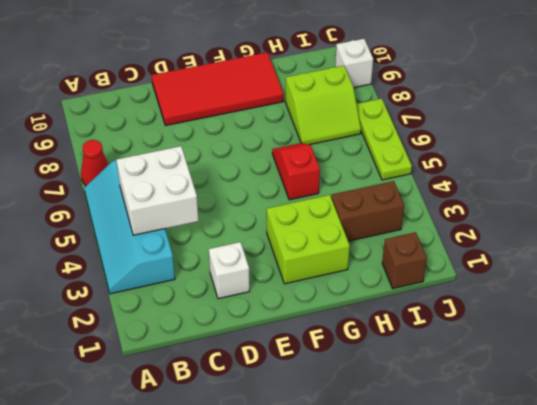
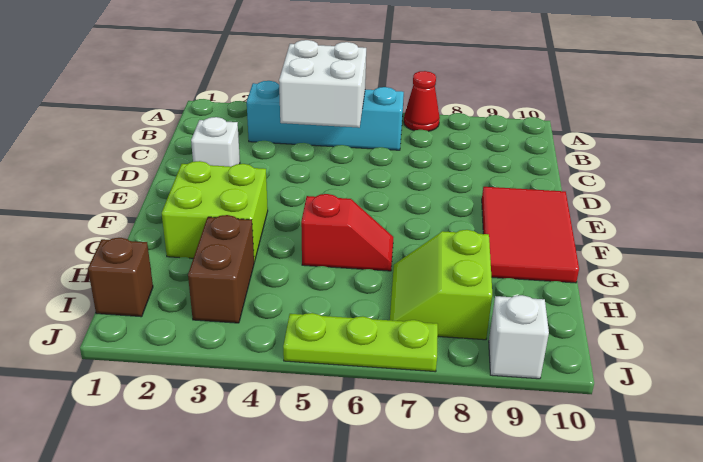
red tile D9:G10 level 1 -> red tile E9:G10 level 1

